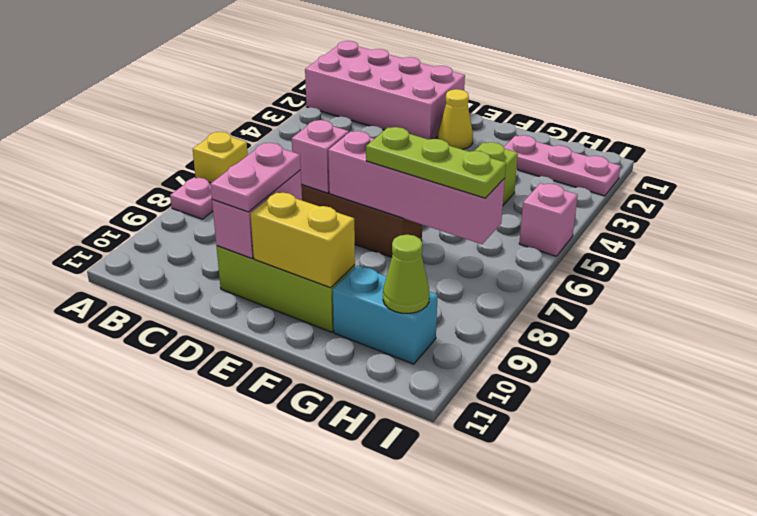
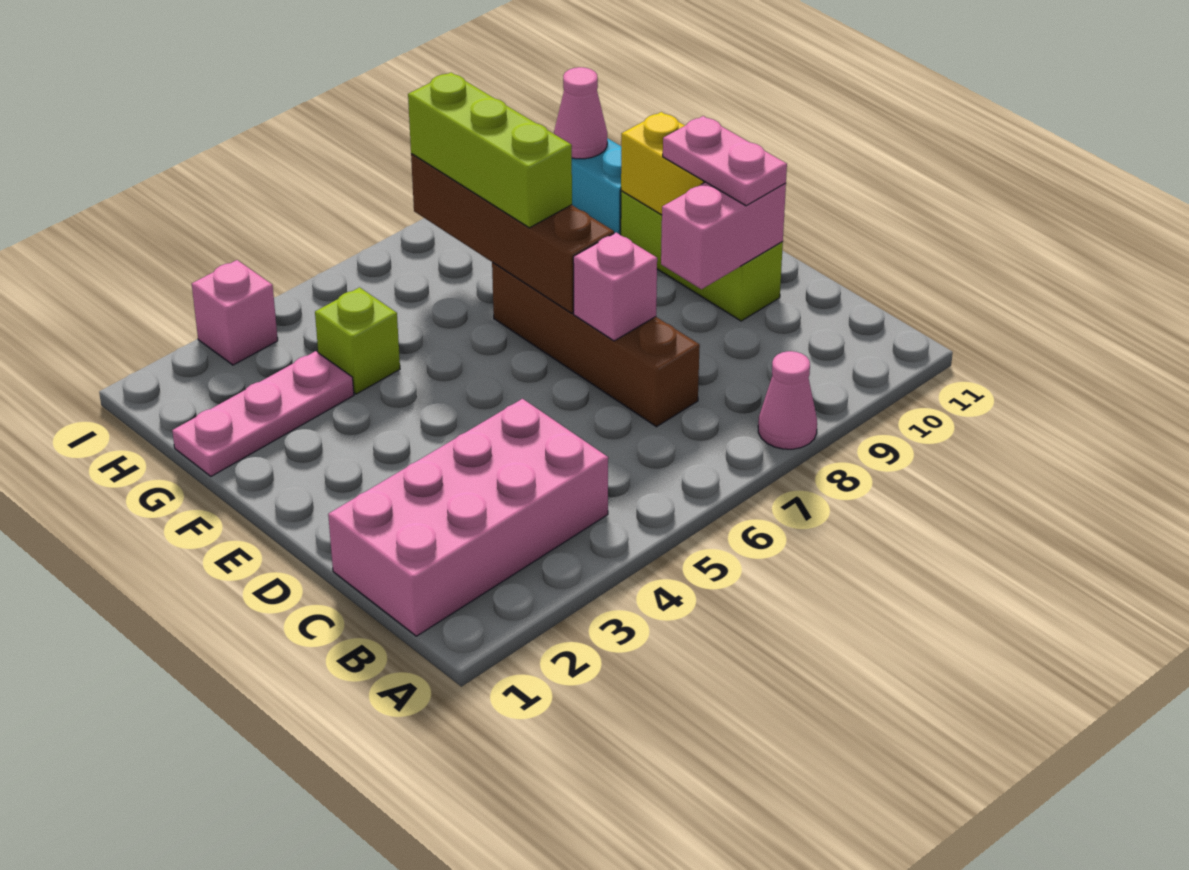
pink brick A1:D2 level 1 -> pink brick B1:C4 level 1
yellow brick A7 level 1 -> none
pink plate A8 level 1 -> pink cone A8 level 1
pink plate D9:D10 level 3 -> pink plate D10:E10 level 3
yellow cone E2 level 1 -> none
pink brick E7:H7 level 2 -> brown brick E7:H7 level 2
lime plate F7:H7 level 3 -> lime brick F7:H7 level 3
pink plate G2:I2 level 1 -> pink plate G1:G3 level 1
lime cone H10 level 2 -> pink cone H10 level 2
pink brick I5 level 1 -> pink brick I3 level 1

